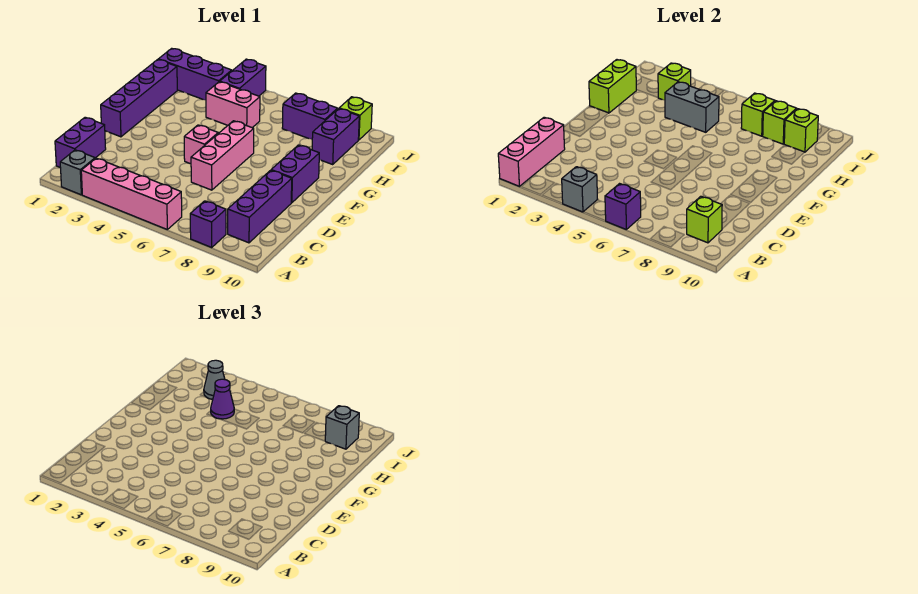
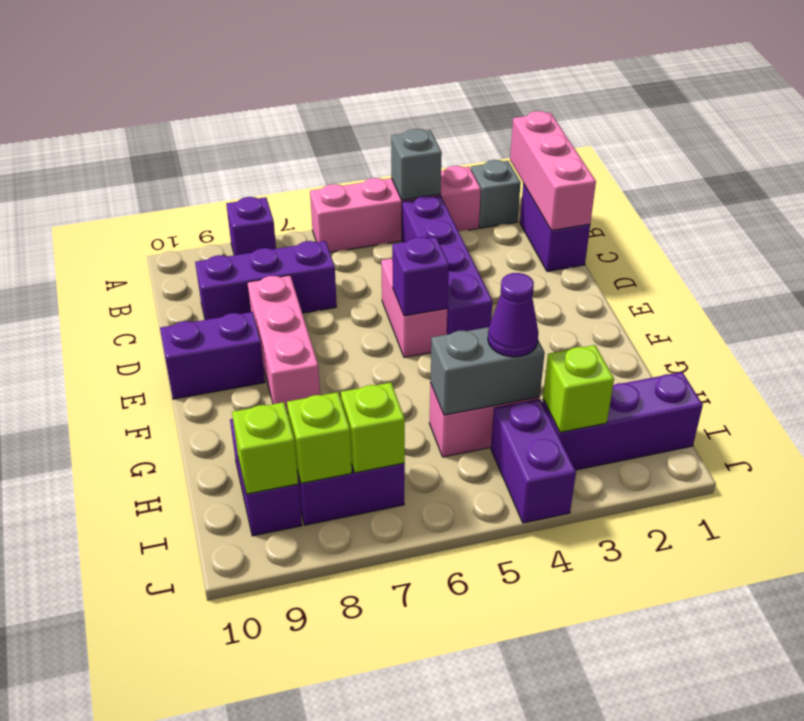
purple brick A6 level 2 -> purple brick E5 level 2
purple brick B9:D9 level 1 -> purple brick C7:C9 level 1
lime brick B9 level 2 -> none
pink brick D6:F6 level 1 -> pink brick D8:F8 level 1
purple brick E1:H1 level 1 -> purple brick B4:E4 level 1
pink brick E5 level 1 -> pink brick D5:E5 level 1
purple brick E9:F9 level 1 -> purple brick E9:E10 level 1
lime brick G1:H1 level 2 -> none
grey cone I3 level 3 -> none
grey brick I9 level 3 -> none
lime brick J9 level 1 -> none

